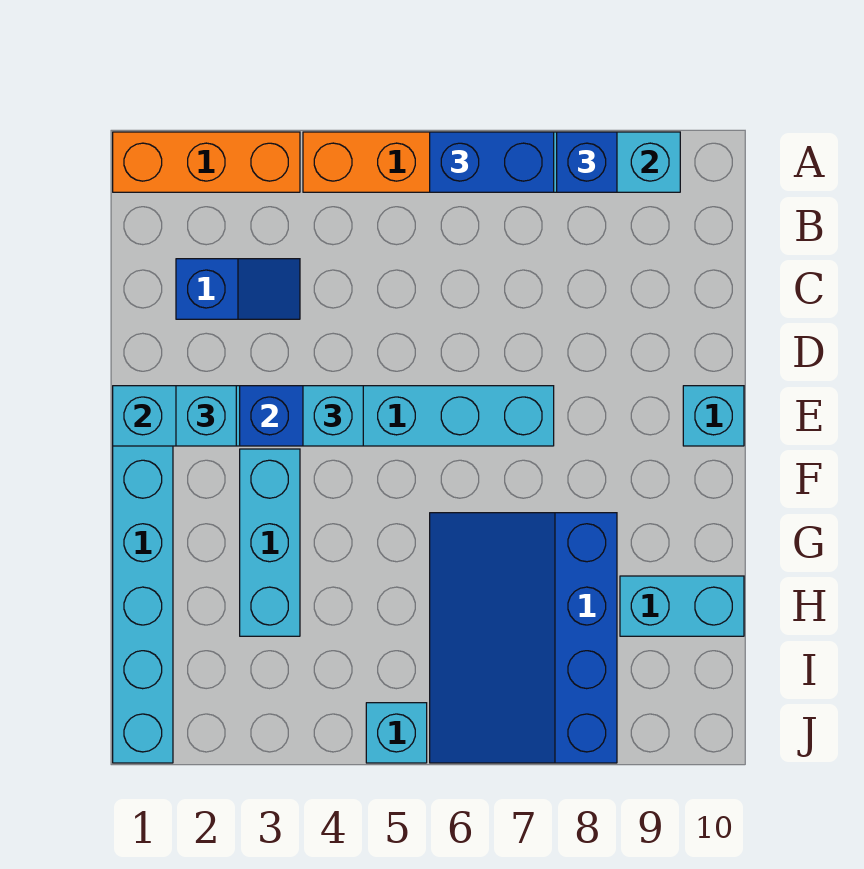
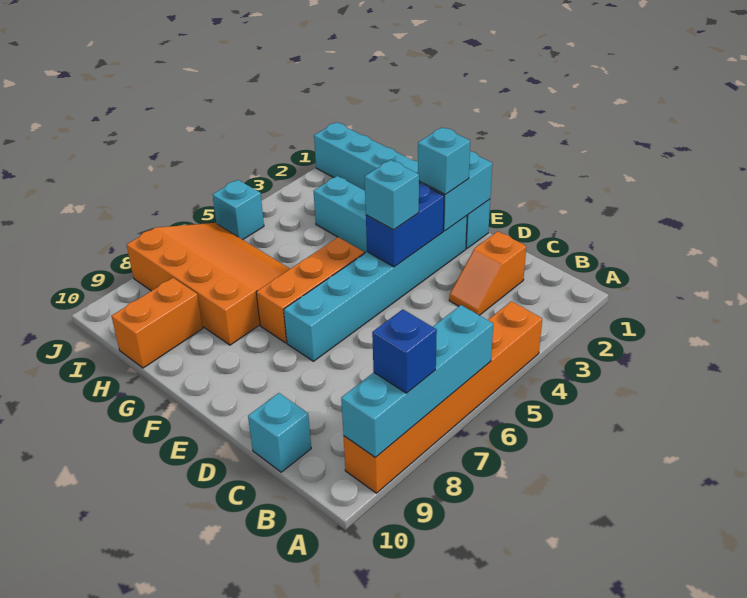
orange brick A1:A3 level 1 -> orange brick F5:F7 level 1
blue brick A6:A7 level 3 -> none
blue slope C2:C3 level 1 top 2 -> orange slope C2:C3 level 1 top 2
cyan brick E10 level 1 -> cyan brick C10 level 1
blue slope G6:J8 level 1 top 8 -> orange slope G6:J8 level 1 top 8
cyan brick H9:H10 level 1 -> orange brick H9:H10 level 1

